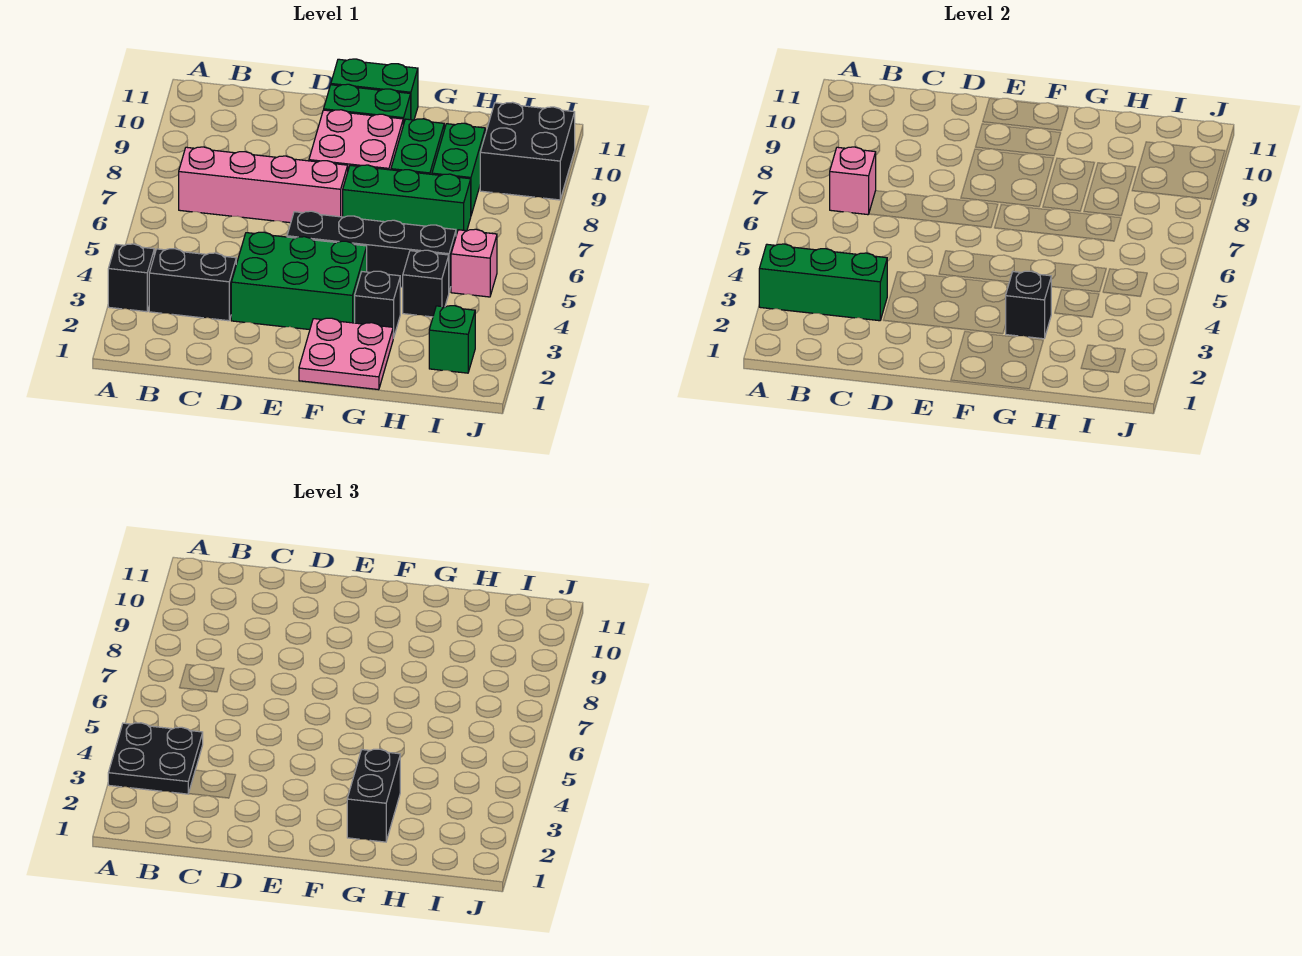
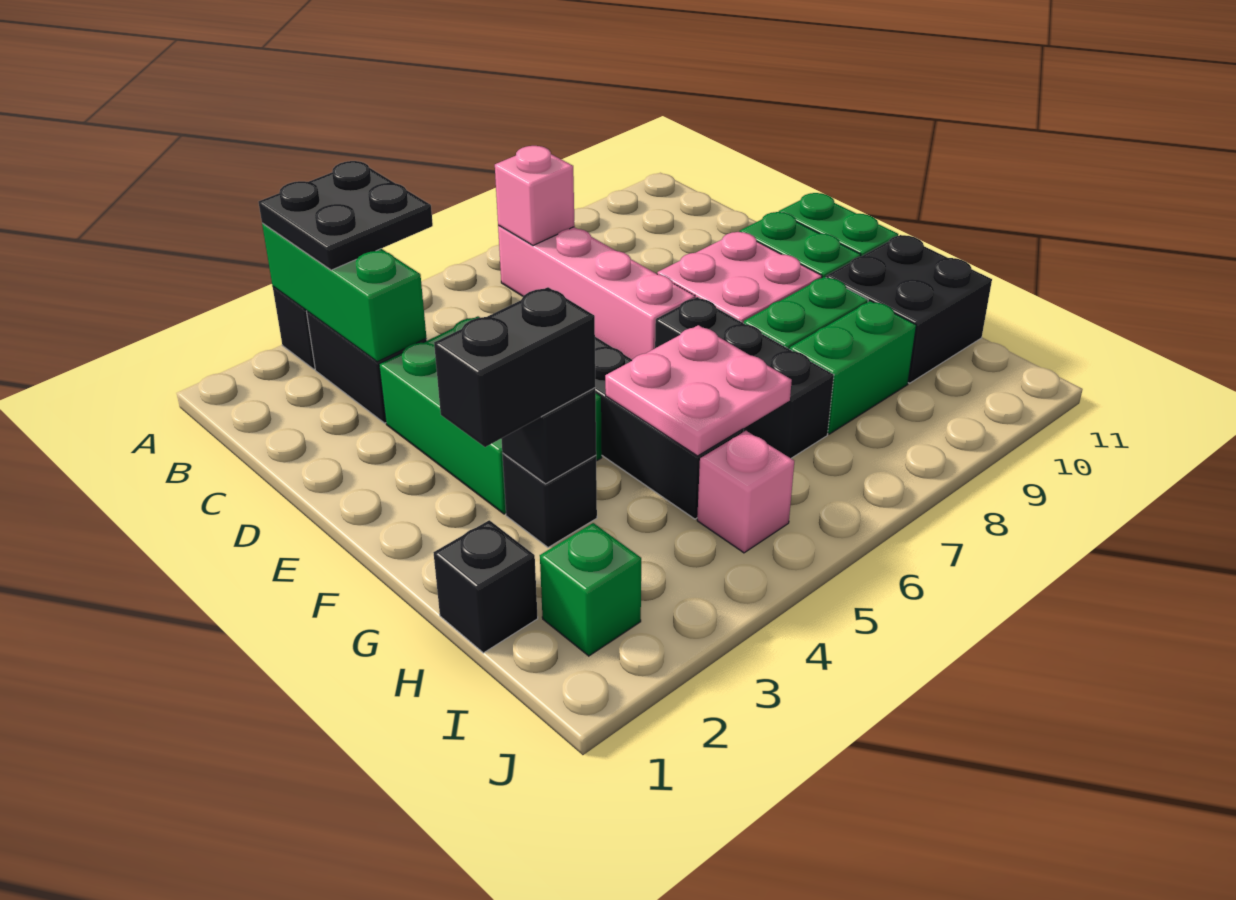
pink plate F1:G2 level 1 -> pink plate G5:H6 level 2
green brick F7:H7 level 1 -> black brick F7:H7 level 1
black brick H4 level 1 -> black brick H1 level 1
black brick I9:J10 level 1 -> black brick G10:H11 level 1

